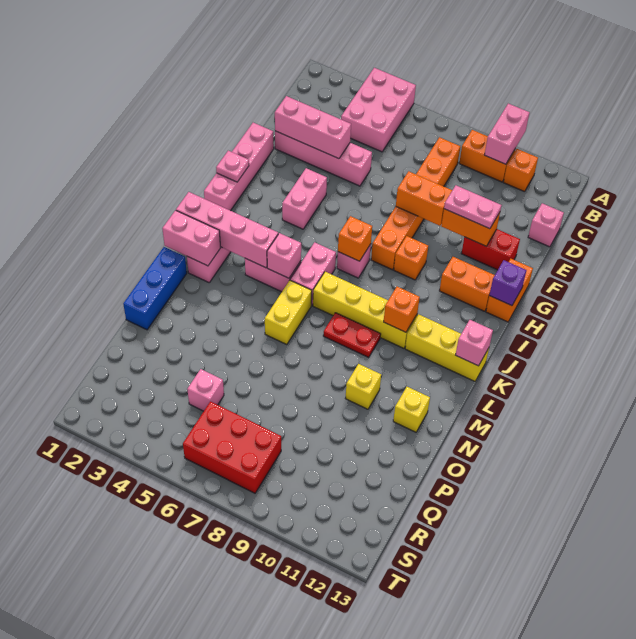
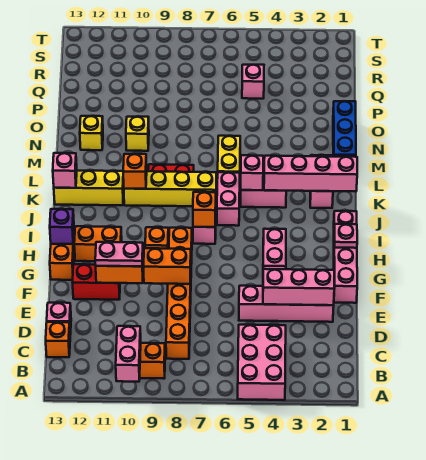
orange brick B11 level 1 -> orange brick C13 level 1
pink brick L1:L2 level 2 -> none
red brick R6:S8 level 1 -> none

